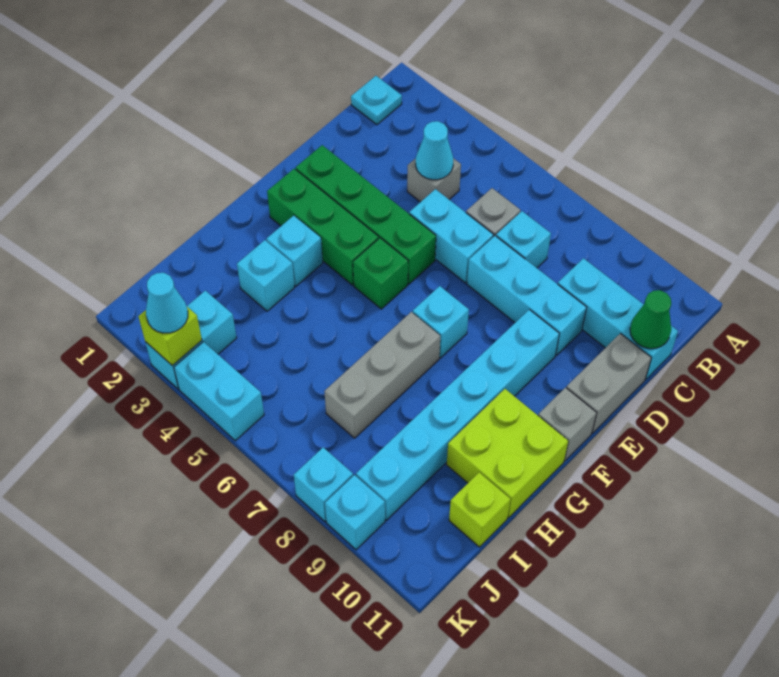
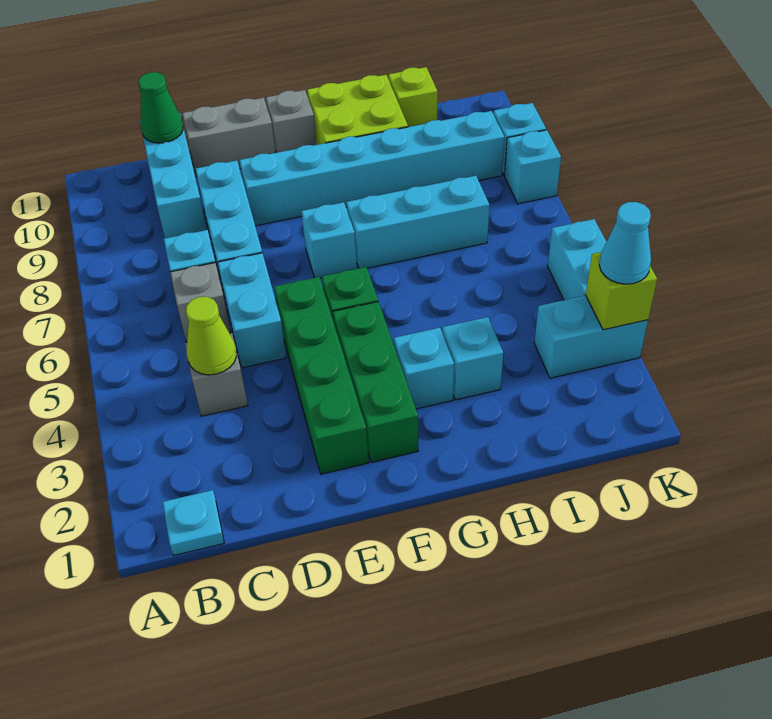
cyan cone C4 level 2 -> lime cone C4 level 2
grey brick G7:I7 level 1 -> cyan brick G7:I7 level 1

